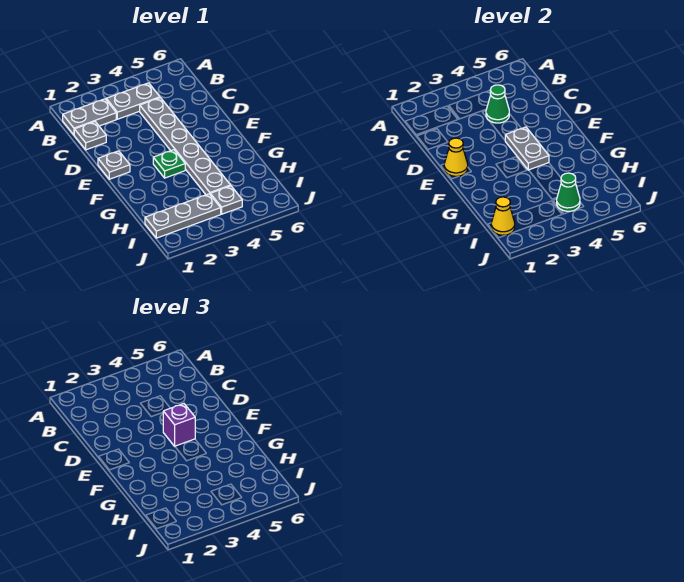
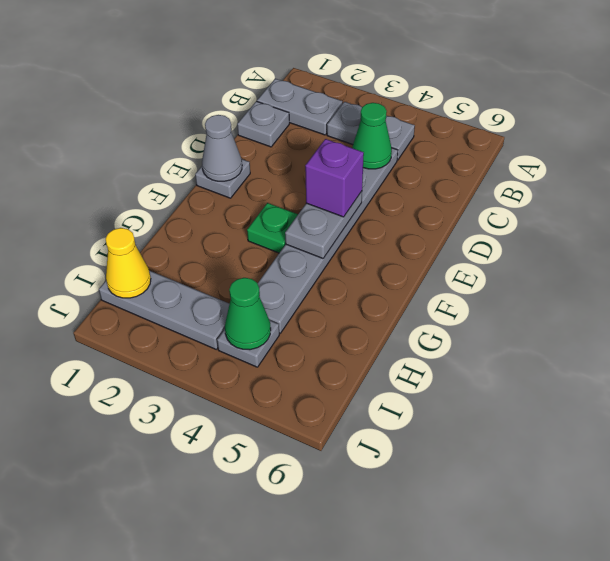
yellow cone E1 level 2 -> grey cone E1 level 2

